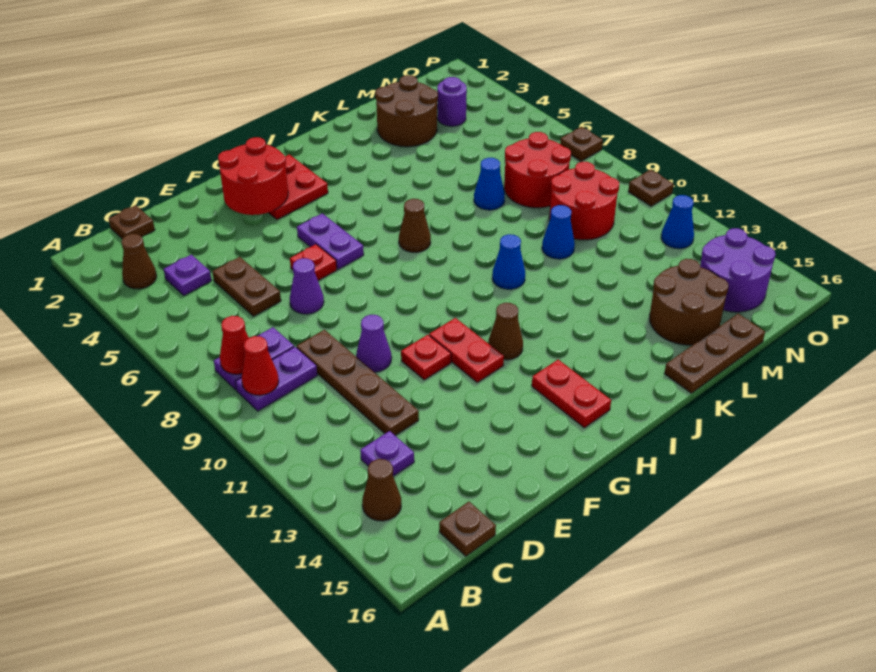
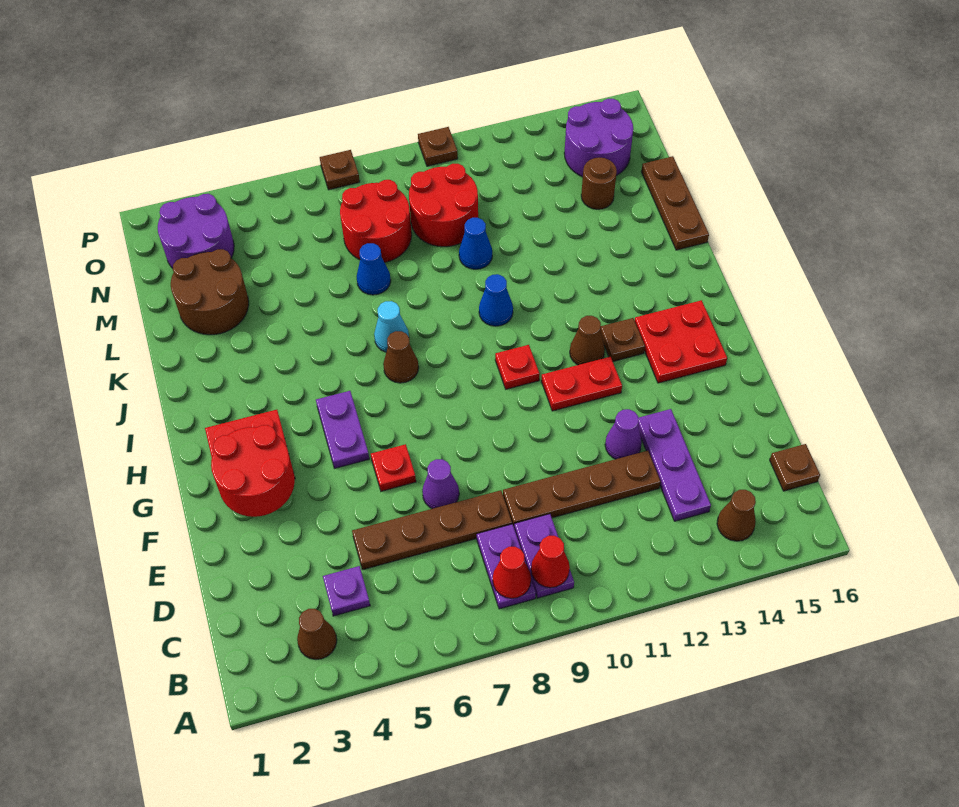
brown plate C1 level 1 -> brown plate H13 level 1
purple plate C13 level 1 -> purple plate C13:E13 level 1
brown plate D5:D6 level 1 -> brown plate D5:D8 level 1
purple cone E10 level 1 -> purple cone E12 level 1
red plate F11 level 1 -> red plate H10 level 1
purple plate G5:G6 level 1 -> purple plate G5:H5 level 1
red plate H14:H15 level 1 -> red plate G14:H15 level 1
none -> cyan cone J7 level 1
brown round brick L14:M15 level 1 -> brown round brick M14 level 1
purple round brick N3 level 1 -> purple round brick N2:O3 level 1
blue cone O12 level 1 -> none

